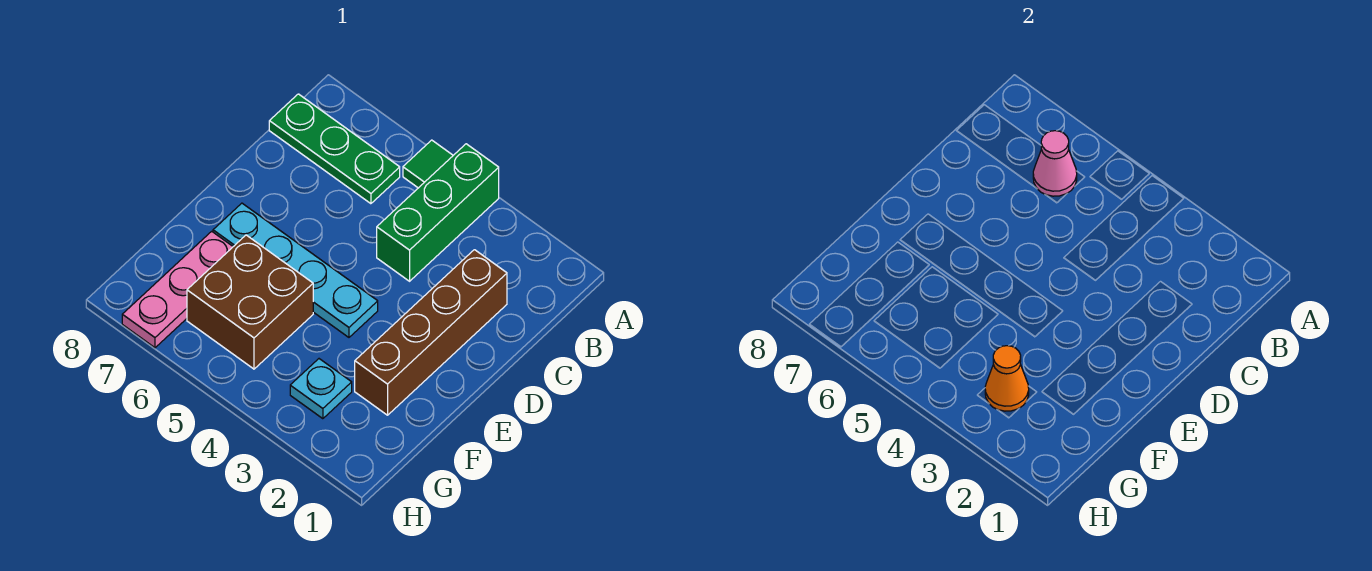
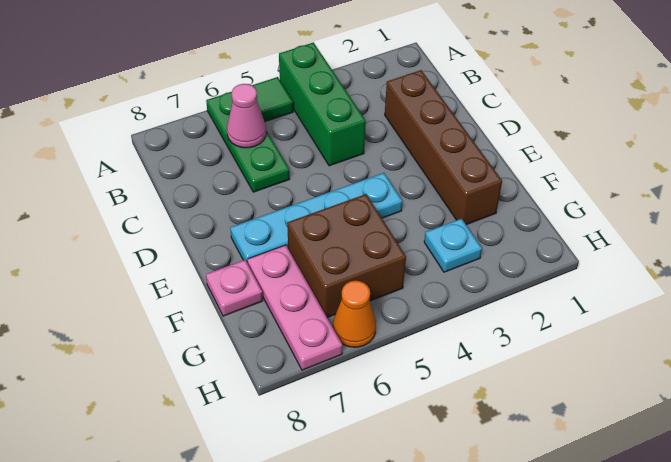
green plate B6:B8 level 1 -> green plate A6:C6 level 1
none -> pink plate F8 level 1
orange cone G3 level 2 -> orange cone H6 level 1

